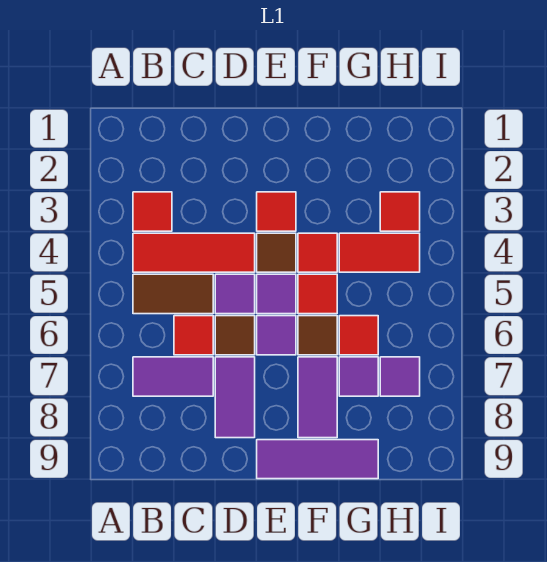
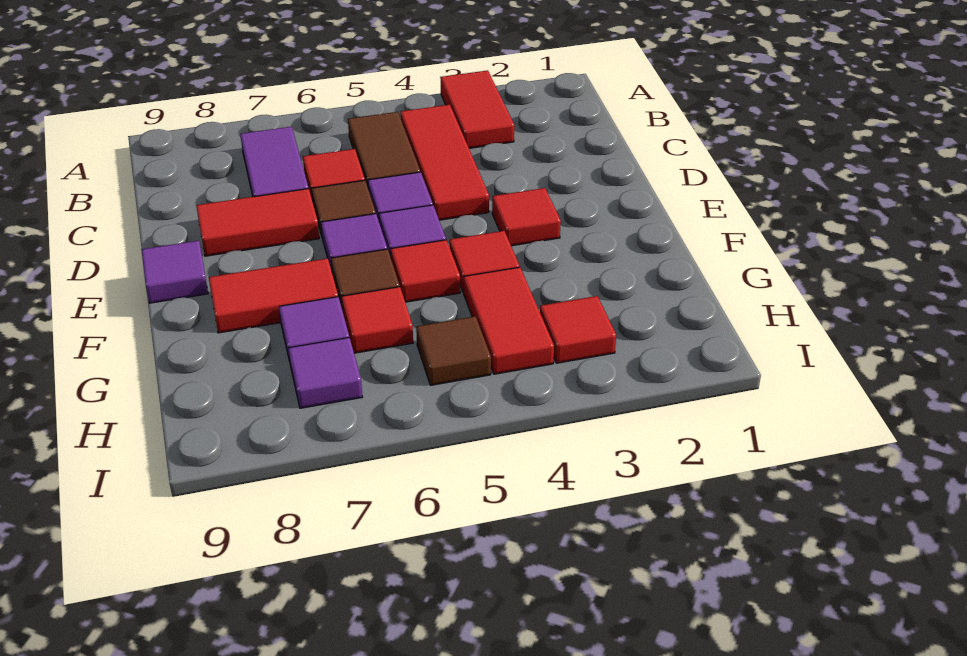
red tile B3 level 1 -> red tile A3:B3 level 1
purple tile D7:D8 level 1 -> red tile D7:D8 level 1
brown tile E4 level 1 -> brown tile H5 level 1
purple tile E9:G9 level 1 -> purple tile E9 level 1
purple tile F7:F8 level 1 -> red tile F7:F8 level 1

